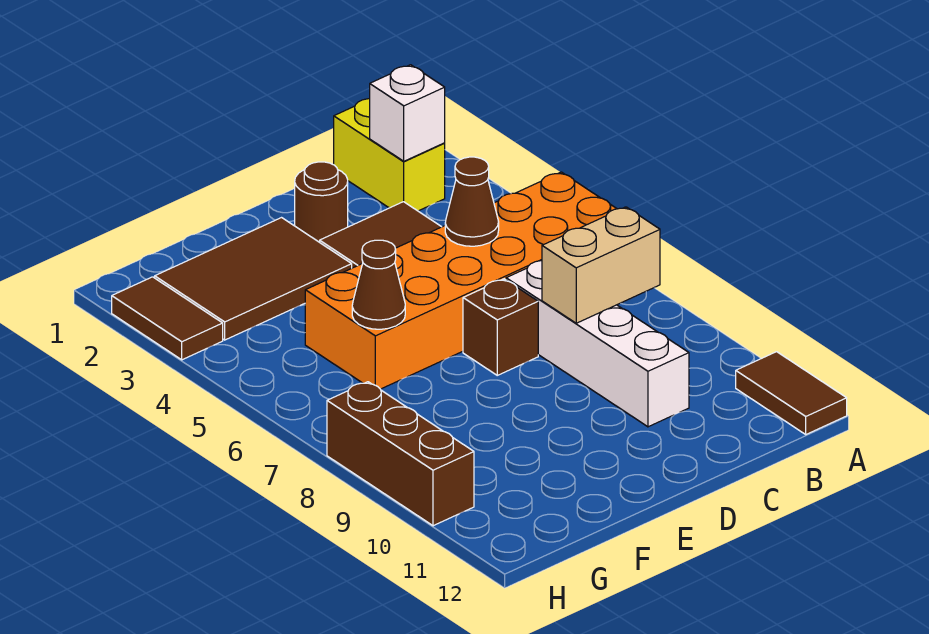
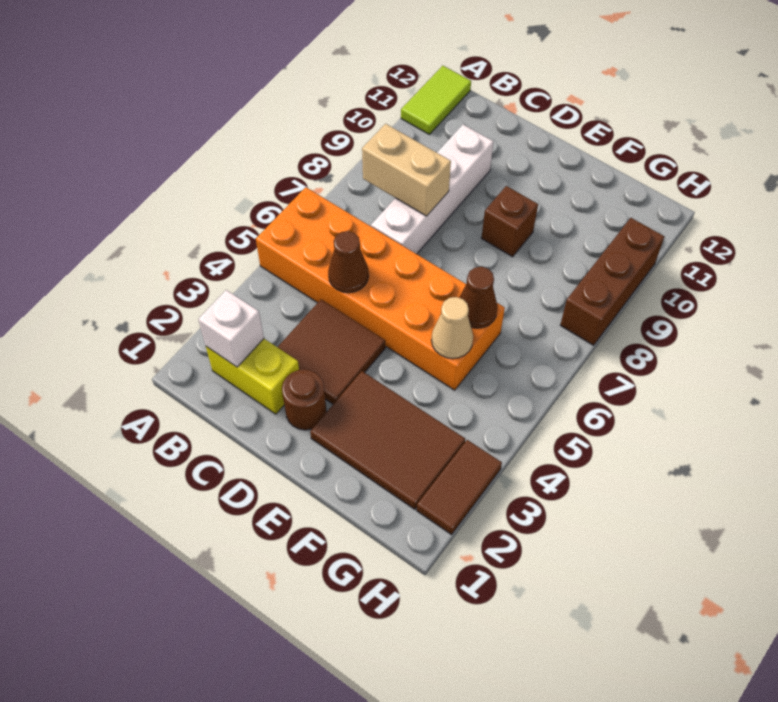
brown tile A11:A12 level 1 -> lime tile A11:A12 level 1
yellow brick B1:B2 level 1 -> yellow brick B2:C2 level 1
brown brick D7 level 1 -> brown brick E9 level 1
none -> tan cone F5 level 2

